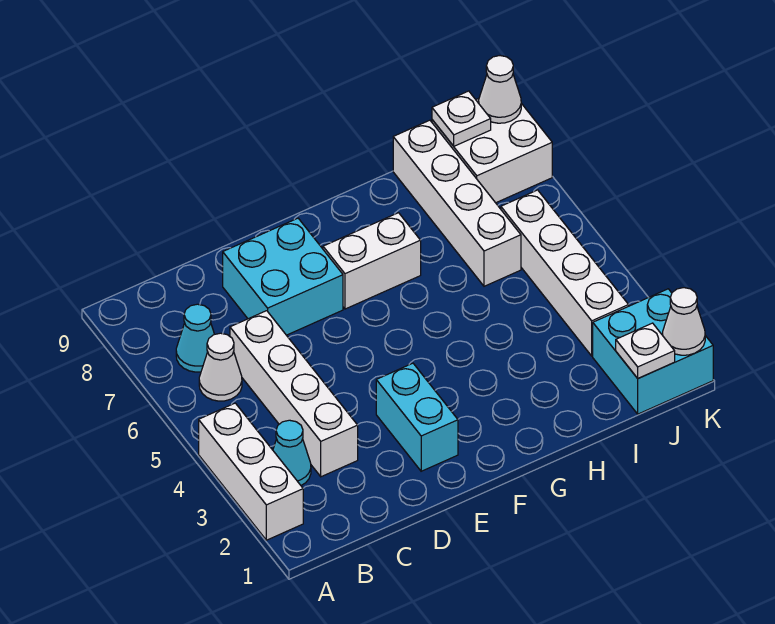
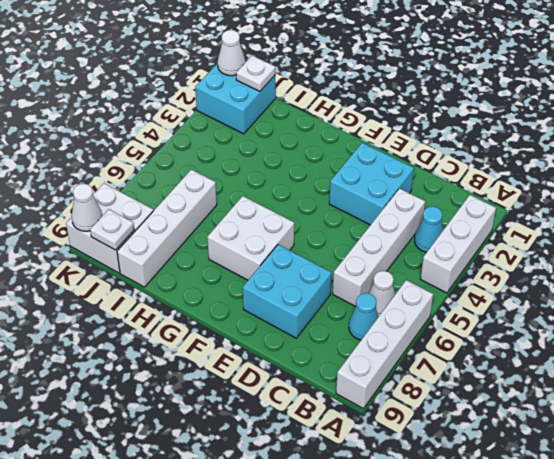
cyan brick E2:E3 level 1 -> cyan brick D2:E3 level 1
white brick F7:G7 level 1 -> white brick F6:G7 level 1
white brick J3:J6 level 1 -> white brick A6:A9 level 1

